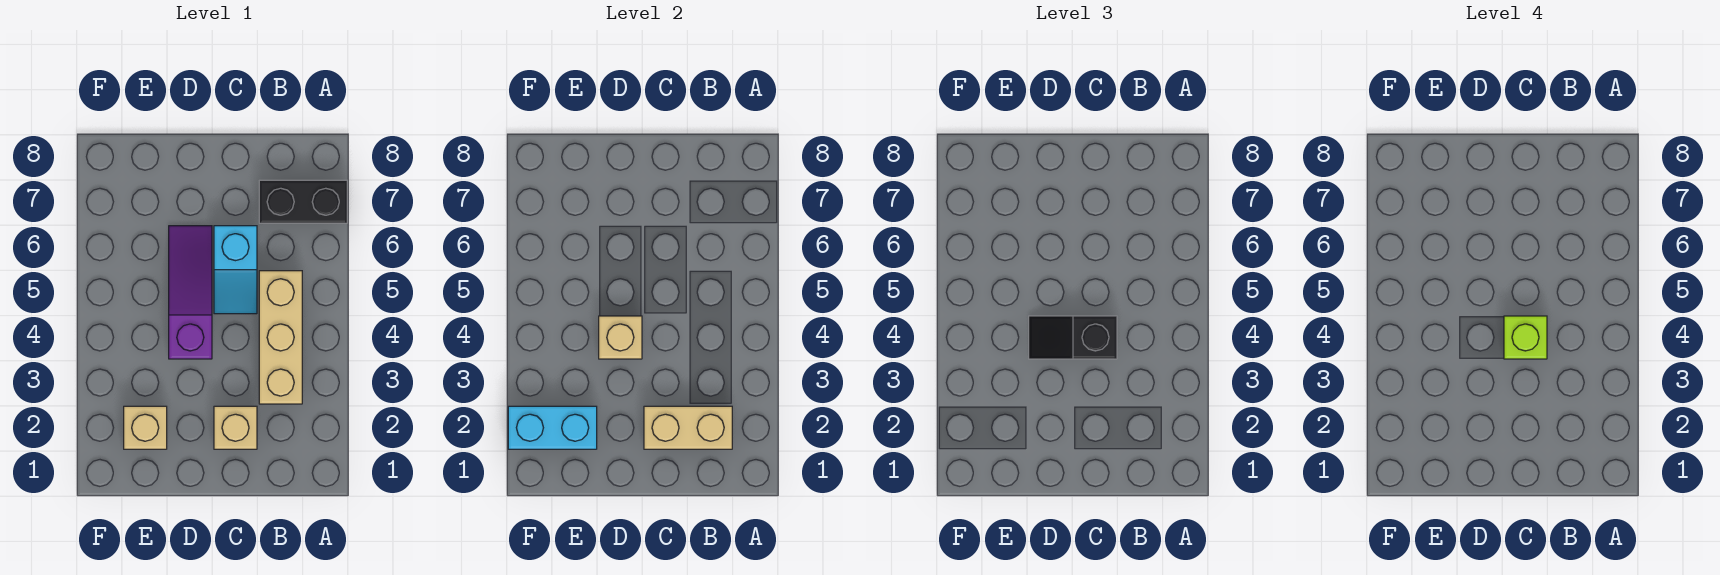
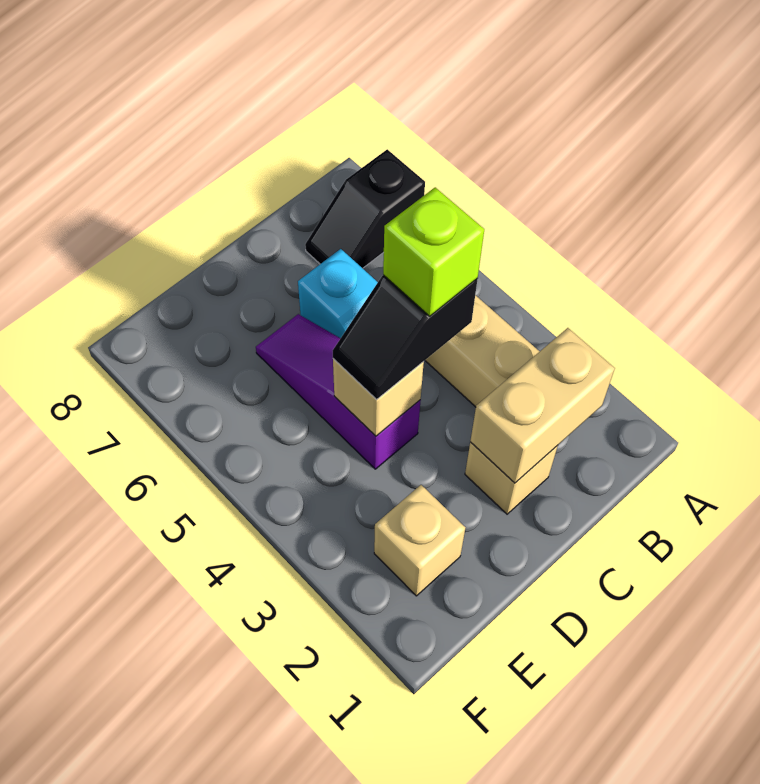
black brick A7:B7 level 1 -> black slope A7:B7 level 1 top A
cyan brick E2:F2 level 2 -> none

